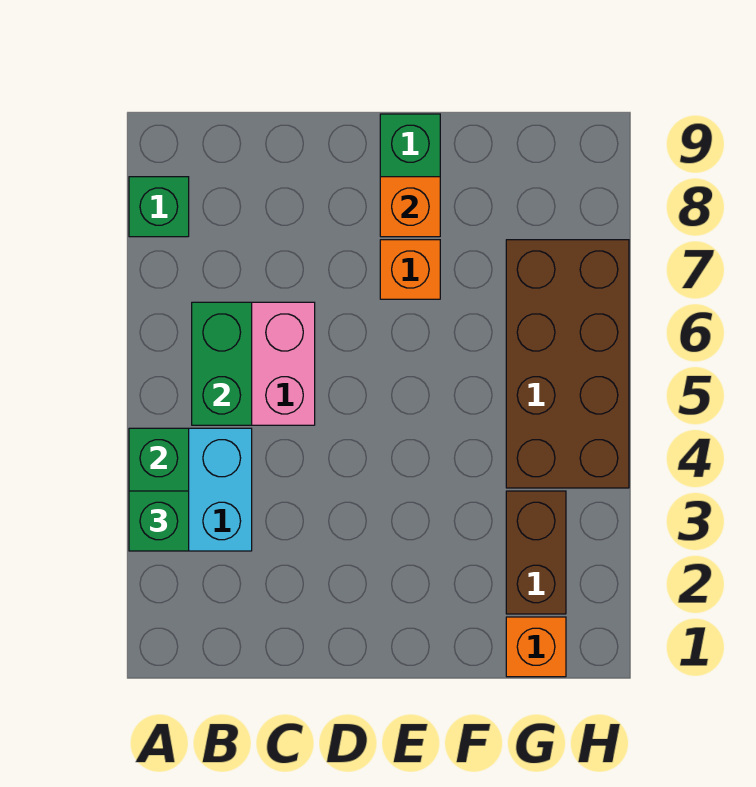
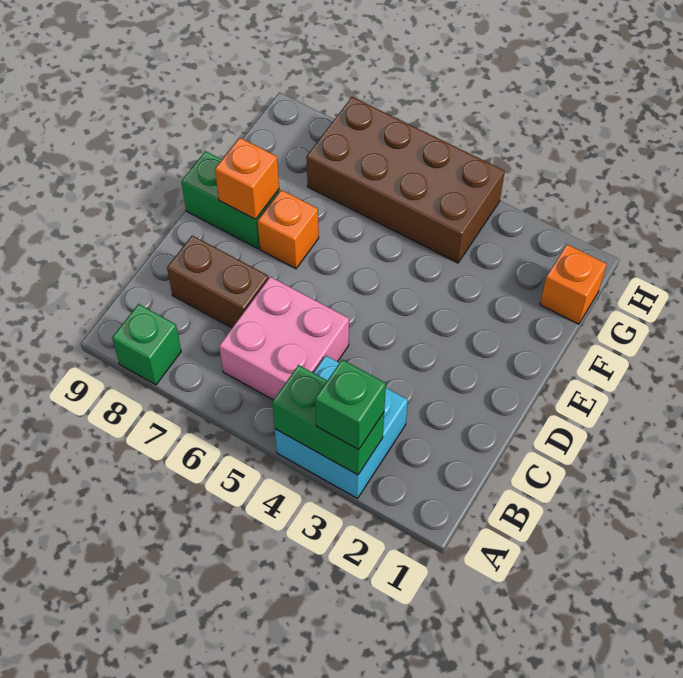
green brick B5:B6 level 2 -> none
brown brick G2:G3 level 1 -> brown brick C7:C8 level 1

